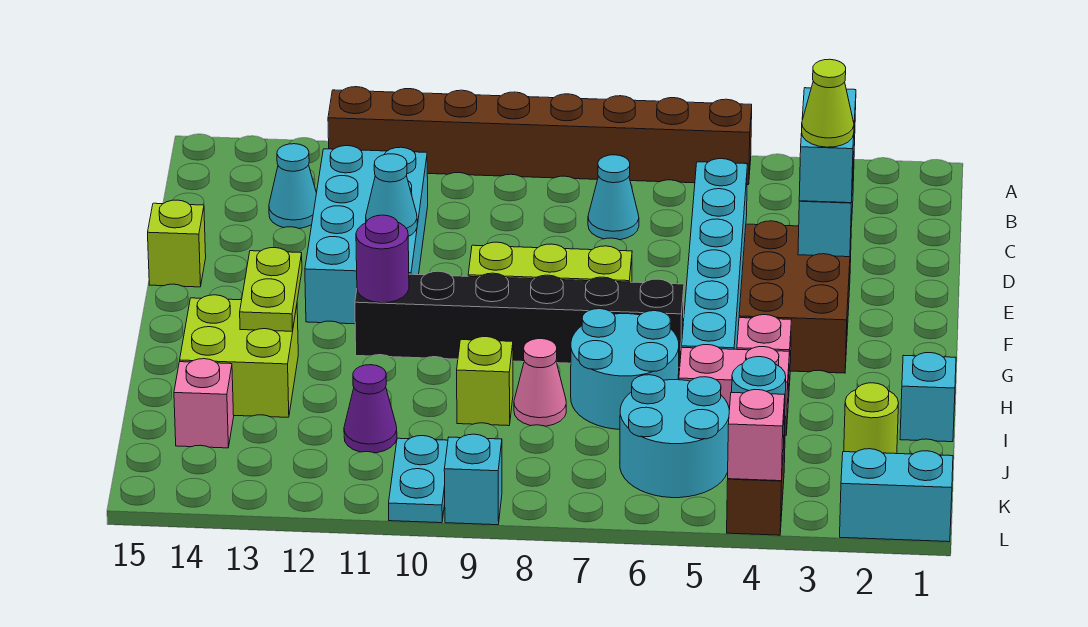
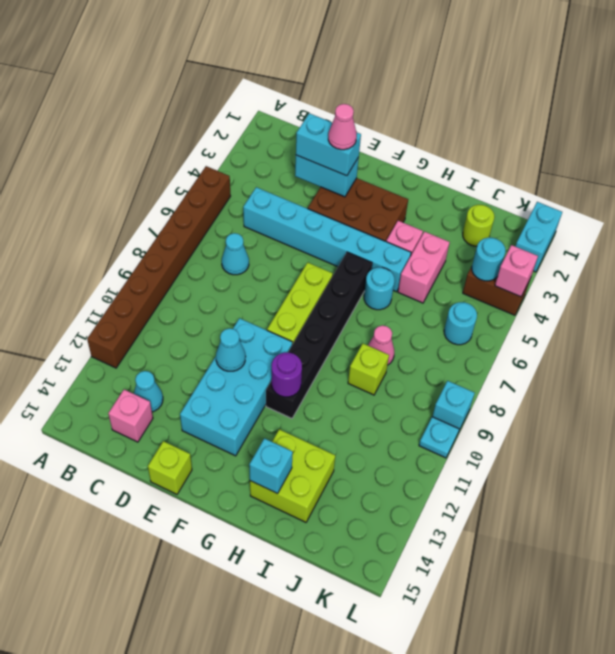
cyan brick C11:F12 level 1 -> cyan brick E10:F13 level 1
lime cone E3 level 4 -> pink cone E3 level 4
lime plate G13:H13 level 2 -> none
cyan round brick H6:I7 level 1 -> cyan round brick H6 level 1
cyan brick I1 level 1 -> cyan brick H14 level 2
cyan round brick J5:K6 level 1 -> cyan round brick K6 level 1
purple cone J11 level 1 -> none
pink brick J14 level 1 -> pink brick C14 level 1
cyan plate K10:L10 level 1 -> cyan plate L10 level 1

